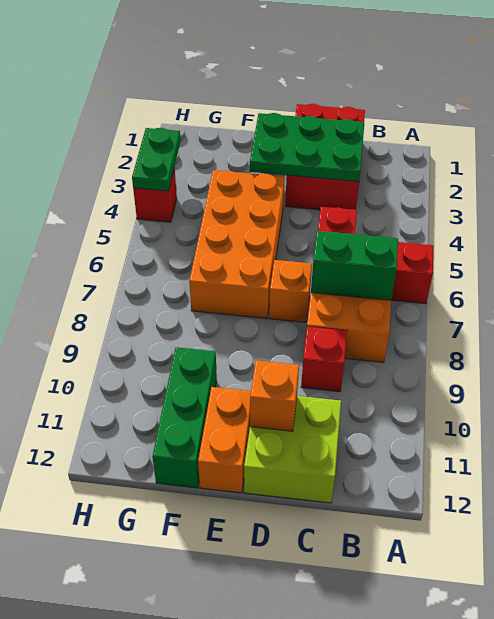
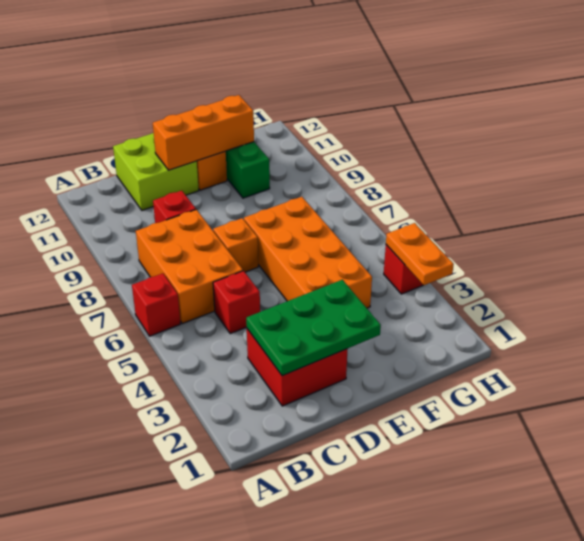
green brick B7:C7 level 2 -> none
red brick C1:D3 level 1 -> red brick C2:D3 level 1
orange brick D11 level 2 -> orange brick D11:F11 level 2
green plate H3:H4 level 2 -> orange plate H3:H4 level 2

